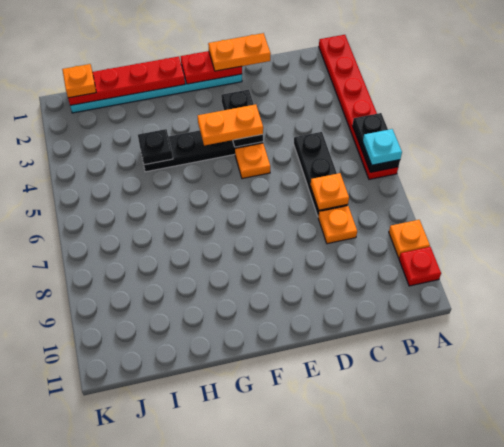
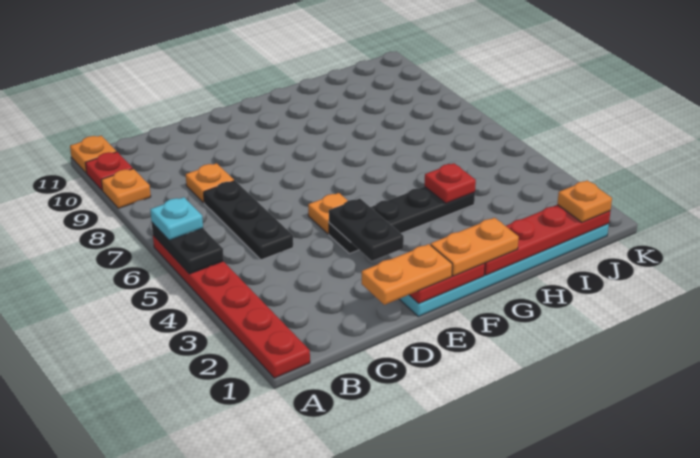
orange plate C7 level 2 -> orange plate A11 level 1
orange plate E4:F4 level 3 -> orange plate F1:G1 level 3
black plate H4 level 2 -> red plate H4 level 2

